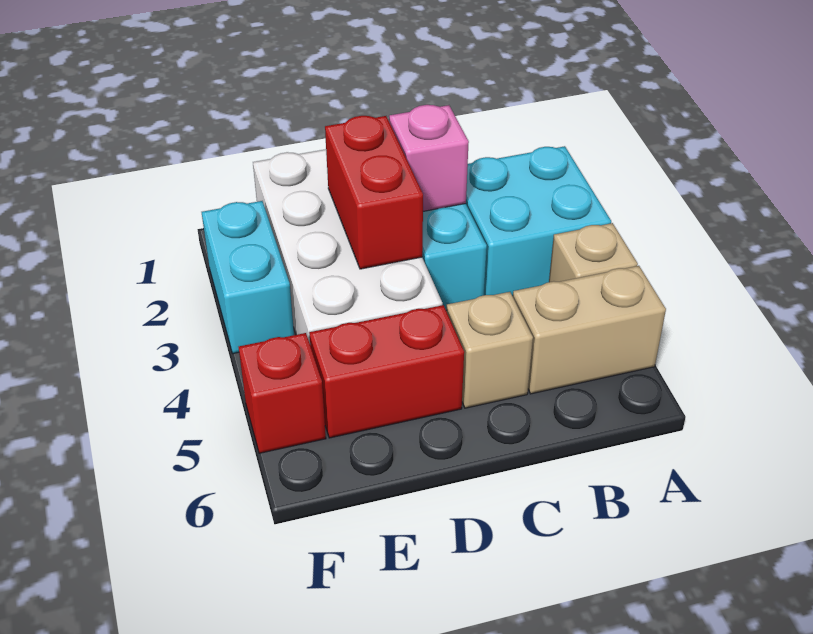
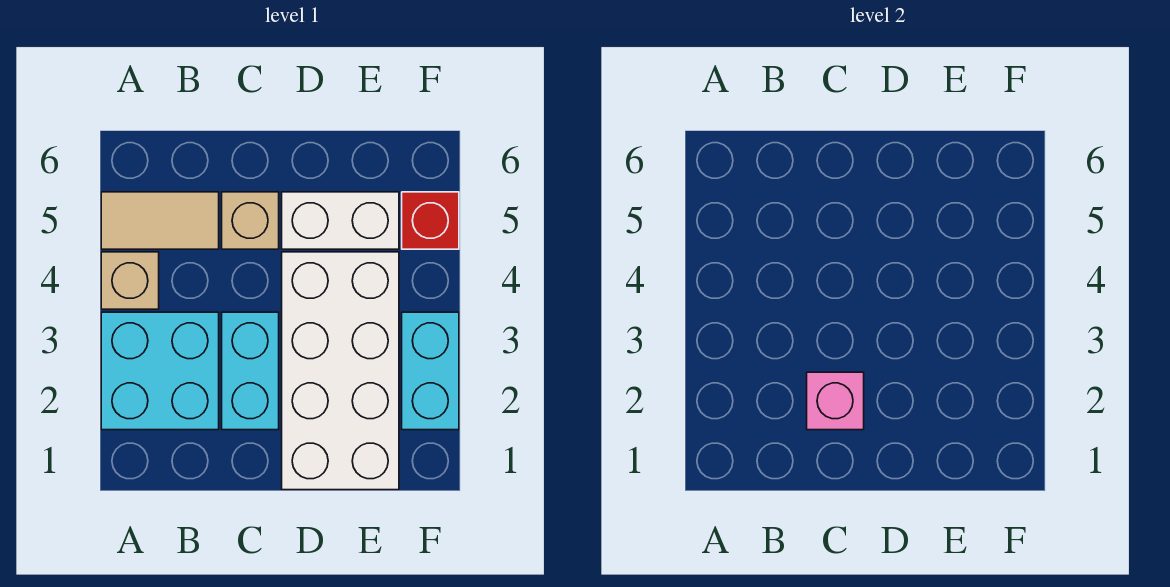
tan brick A5:B5 level 1 -> tan tile A5:B5 level 1
red brick D2:D3 level 2 -> none
red brick D5:E5 level 1 -> white brick D5:E5 level 1

